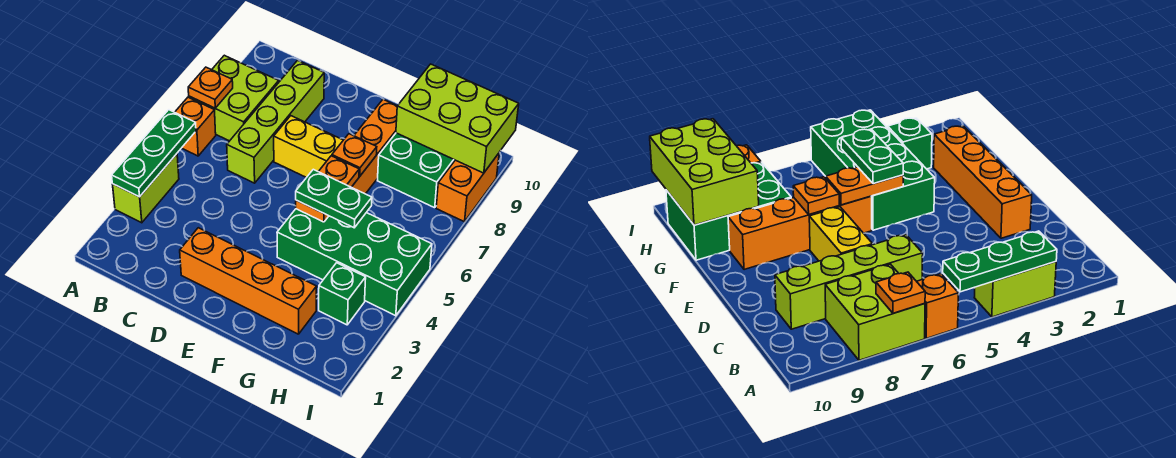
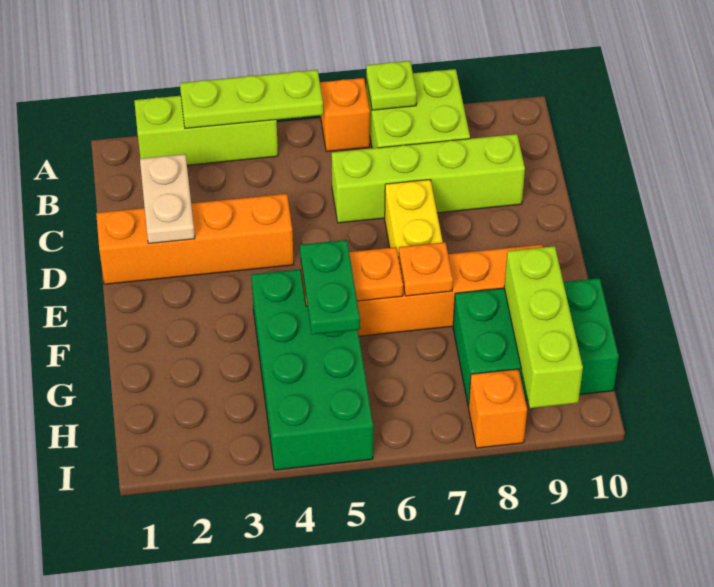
lime brick A3:A4 level 1 -> lime brick A2:A4 level 1
green plate A3:A5 level 2 -> lime plate A3:A5 level 2
orange plate A7 level 2 -> lime plate A7 level 2
none -> tan plate C2:D2 level 2
orange brick D2:G2 level 1 -> orange brick D1:D4 level 1
lime brick G9:I10 level 2 -> lime brick G9:I9 level 2
green brick H3 level 1 -> none
orange brick I8:I9 level 1 -> orange brick I8 level 1

